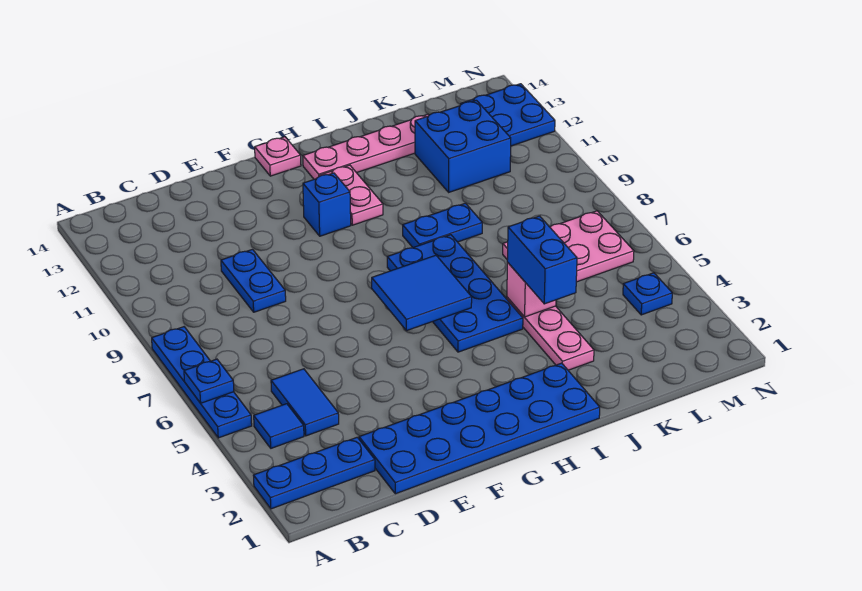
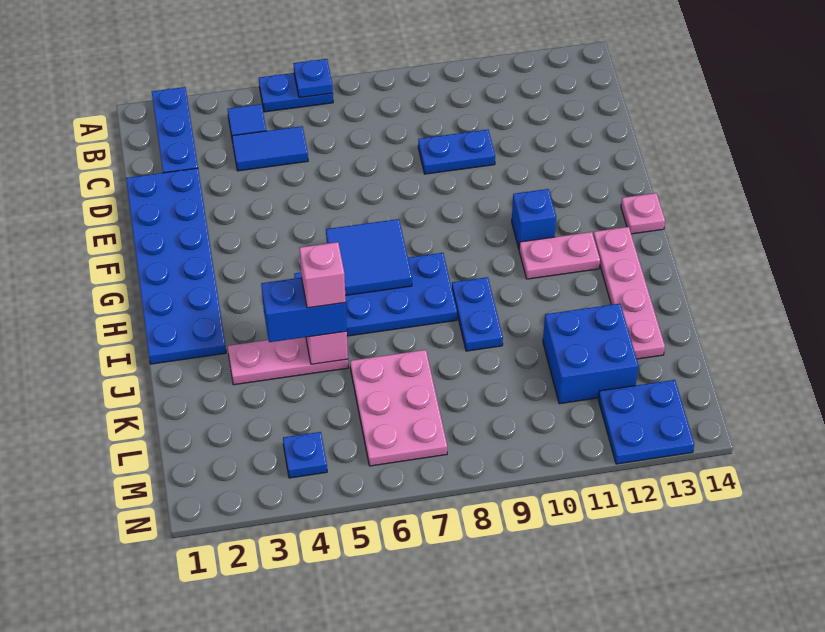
blue plate A5:A8 level 1 -> blue plate A5:A6 level 1
none -> pink brick J5 level 4

